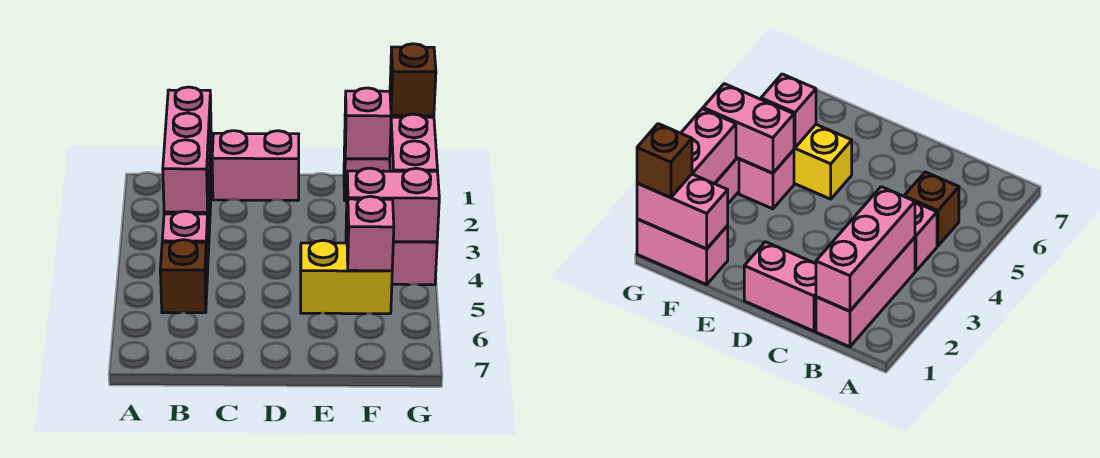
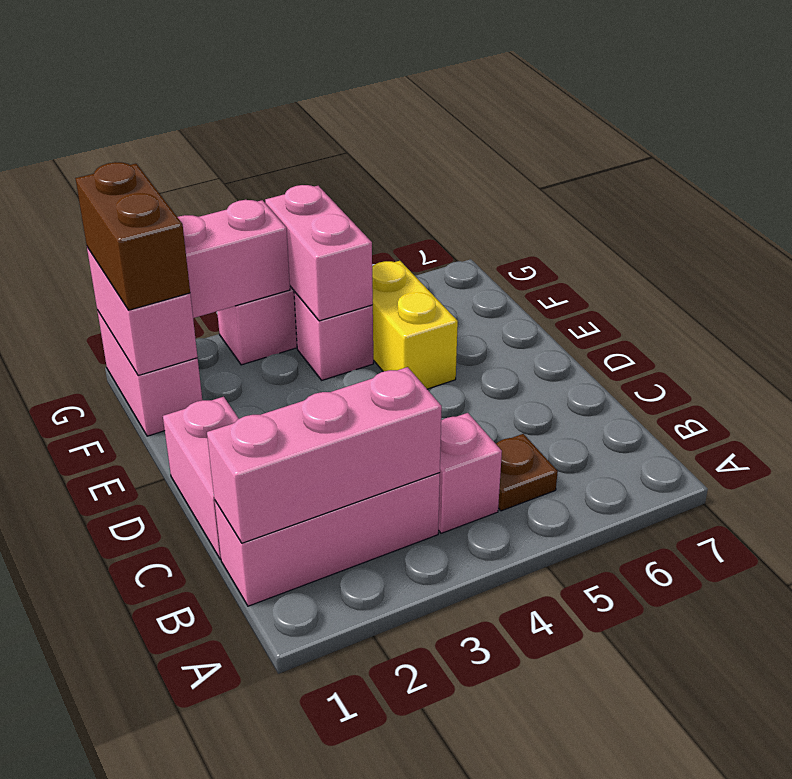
brown brick B5 level 1 -> brown plate B5 level 1
pink brick F5 level 2 -> none
brown brick G1 level 3 -> brown brick F1:G1 level 3

